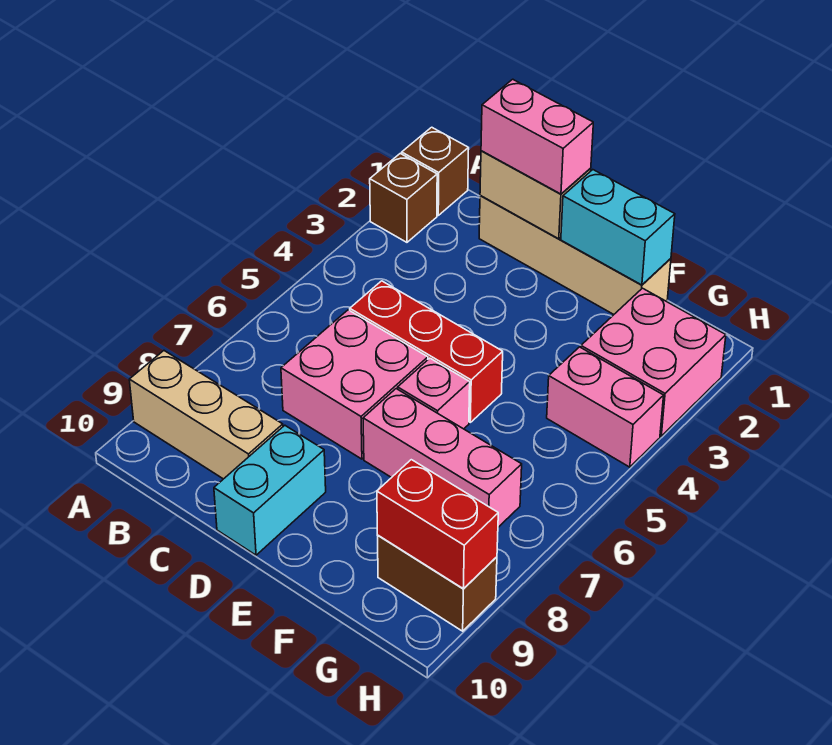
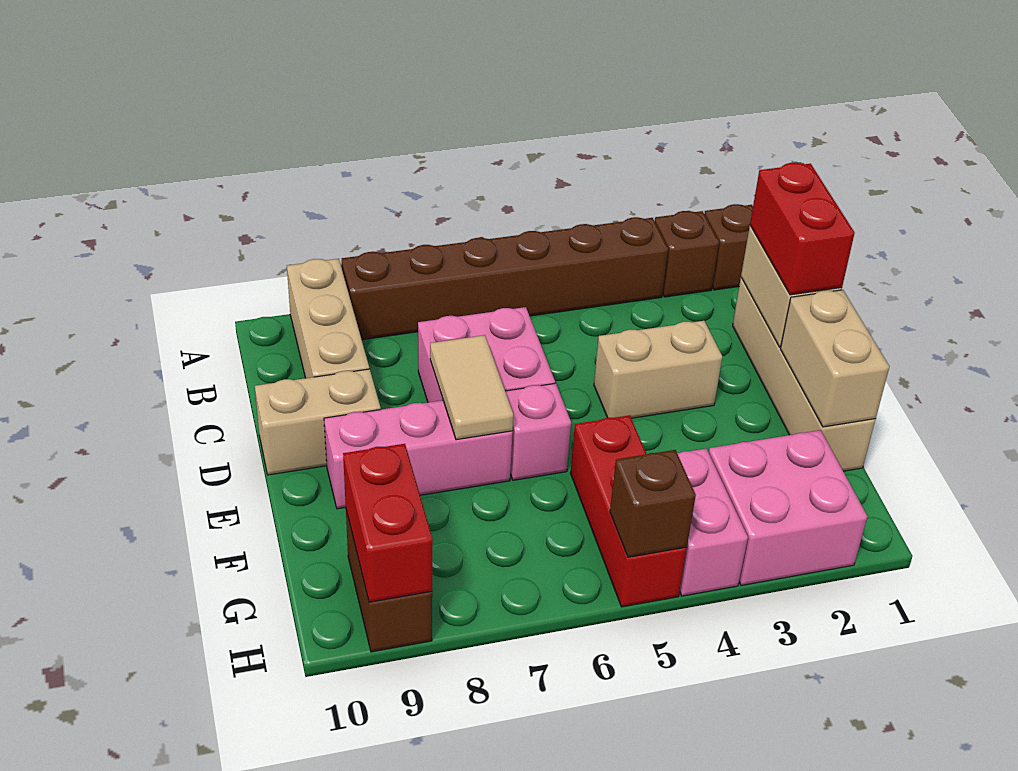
none -> brown brick A3:A8 level 1
pink brick C1:D1 level 3 -> red brick C1:D1 level 3
red brick C5:E5 level 1 -> red brick F5:H5 level 1
none -> tan brick D3:D4 level 1
none -> tan tile D7:E7 level 2
cyan brick D9:D10 level 1 -> tan brick D9:D10 level 1
cyan brick E1:F1 level 2 -> tan brick E1:F1 level 2
pink brick E7:G7 level 1 -> pink brick E7:E9 level 1
none -> brown brick H5 level 2

